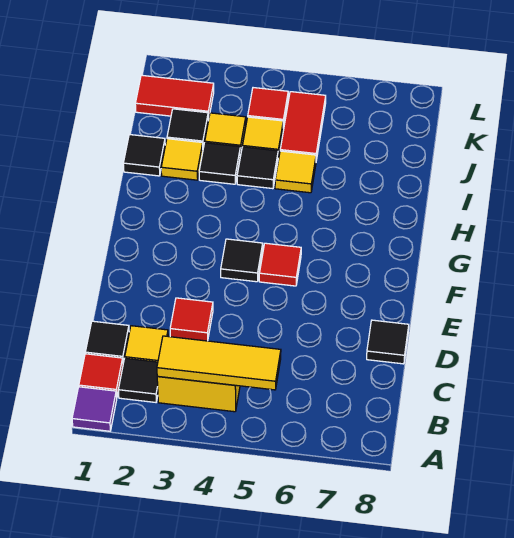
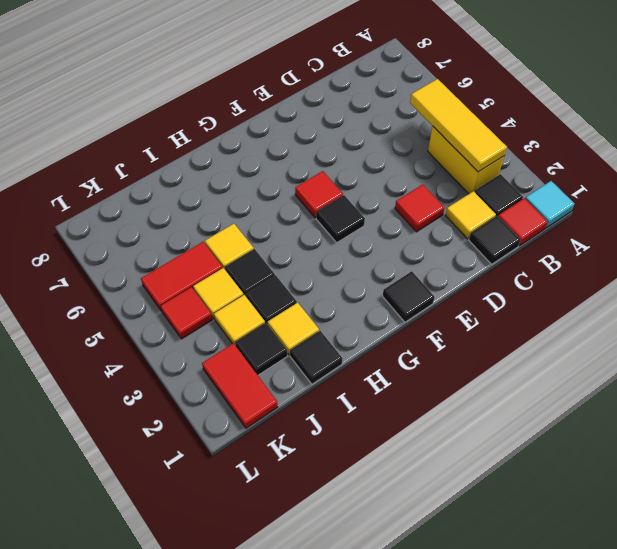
purple tile A1 level 1 -> cyan tile A1 level 1
black tile D8 level 1 -> black tile F1 level 1

